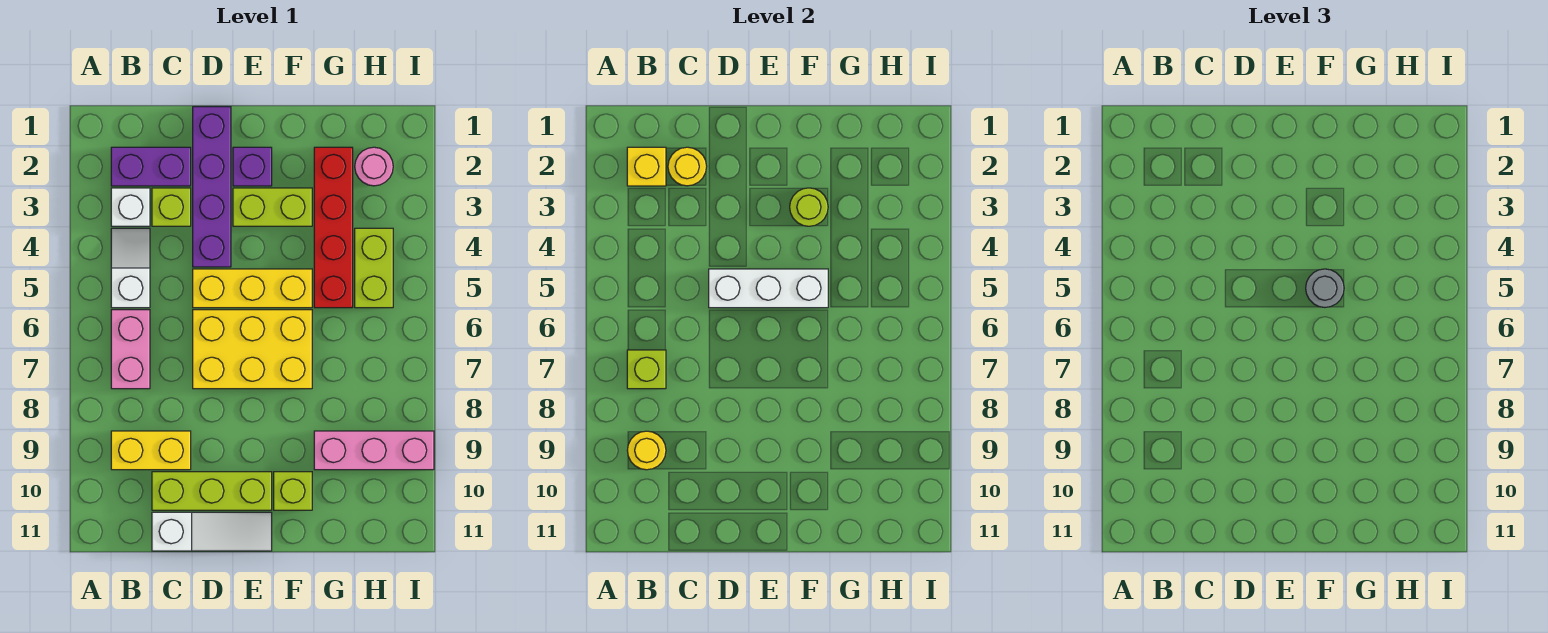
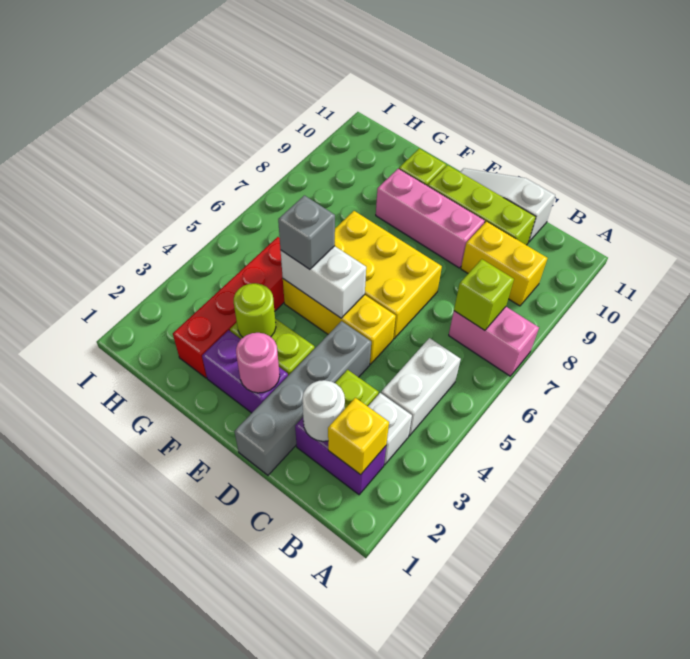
white slope B4:B5 level 1 top 5 -> white brick B4:B5 level 1
pink brick B6:B7 level 1 -> pink brick A7:B7 level 1
yellow round brick B9 level 2 -> none
yellow round brick C2 level 2 -> white round brick C2 level 2
purple brick D1:D4 level 1 -> grey brick D1:D4 level 1
white brick D5:F5 level 2 -> white brick E5:F5 level 2
purple brick E2 level 1 -> purple brick E2:F2 level 1
grey round brick F5 level 3 -> grey brick F5 level 3
pink brick G9:I9 level 1 -> pink brick D9:F9 level 1
pink round brick H2 level 1 -> pink round brick E2 level 2
lime brick H4:H5 level 1 -> none

